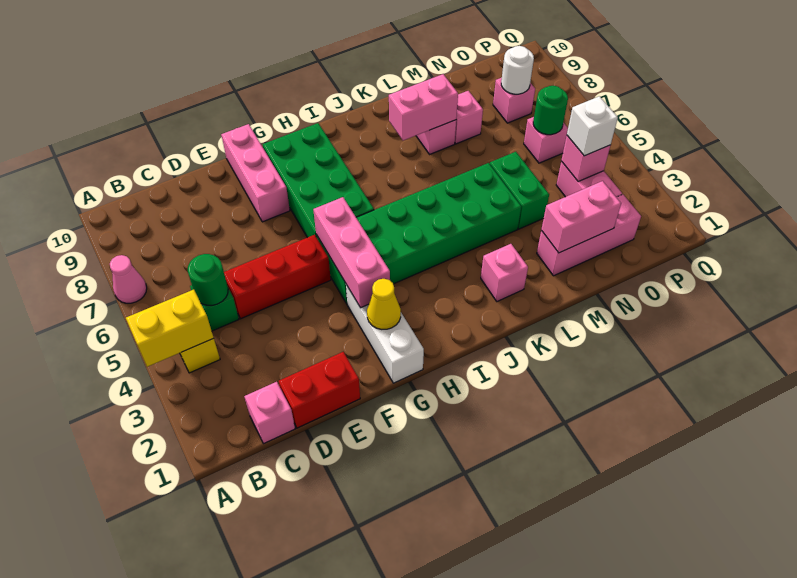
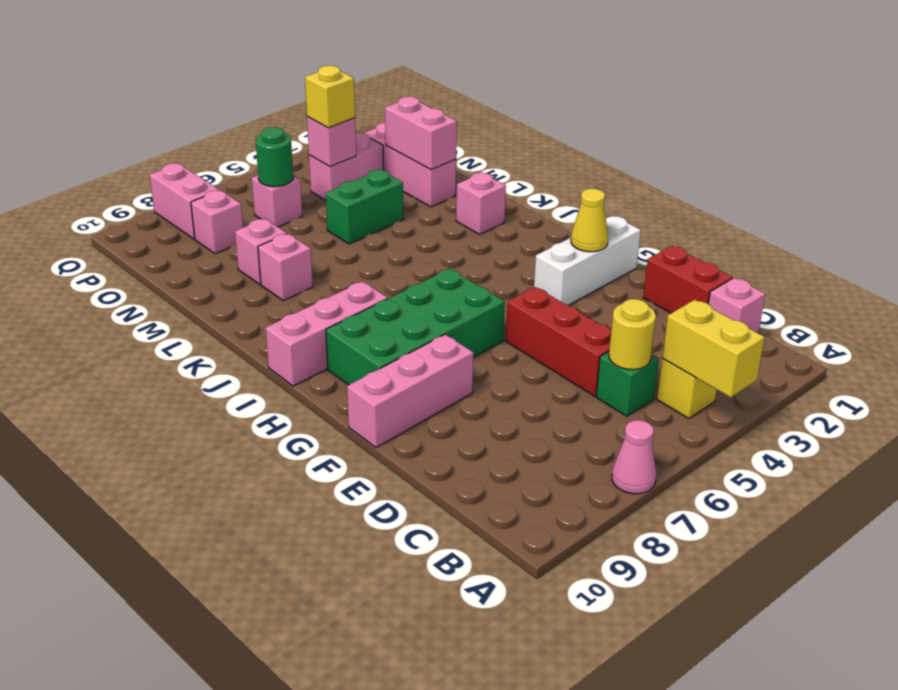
green round brick C5 level 2 -> yellow round brick C5 level 2
pink brick G3:G5 level 2 -> pink brick I8:I10 level 1
green brick G4:L5 level 1 -> none
pink brick K8:L8 level 2 -> pink brick P8:Q8 level 1
white brick O4 level 3 -> yellow brick O4 level 3
white round brick O8 level 2 -> none

